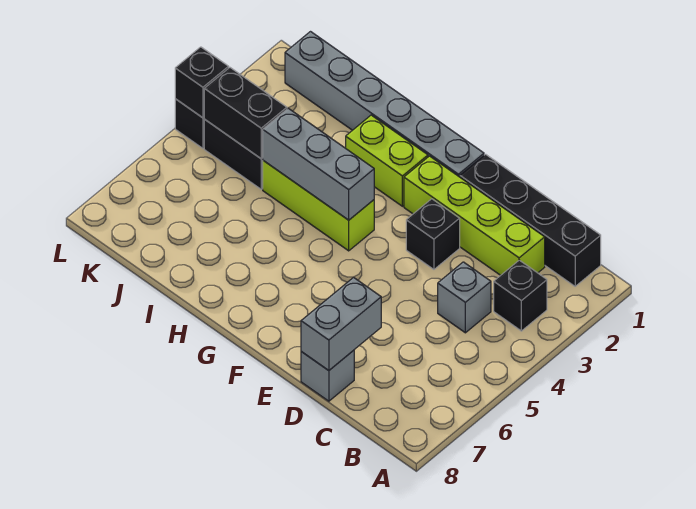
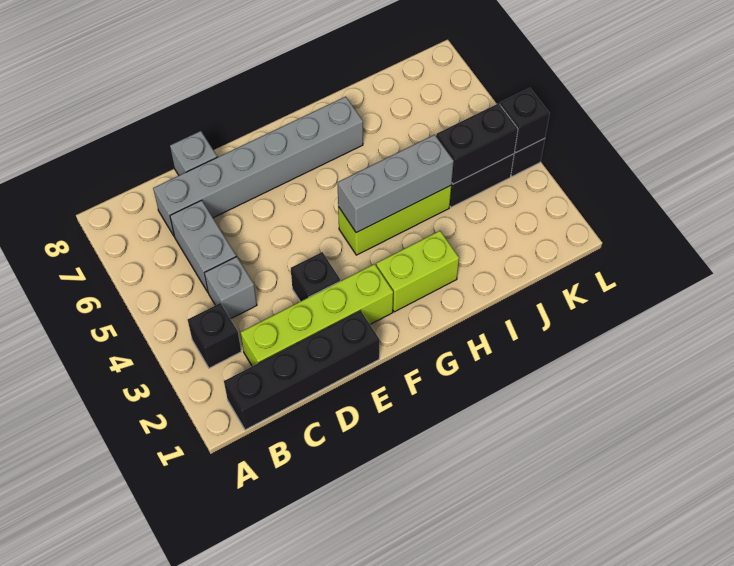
grey brick D7:D8 level 2 -> grey brick C5:C6 level 1
grey brick F1:K1 level 1 -> grey brick C7:H7 level 1

